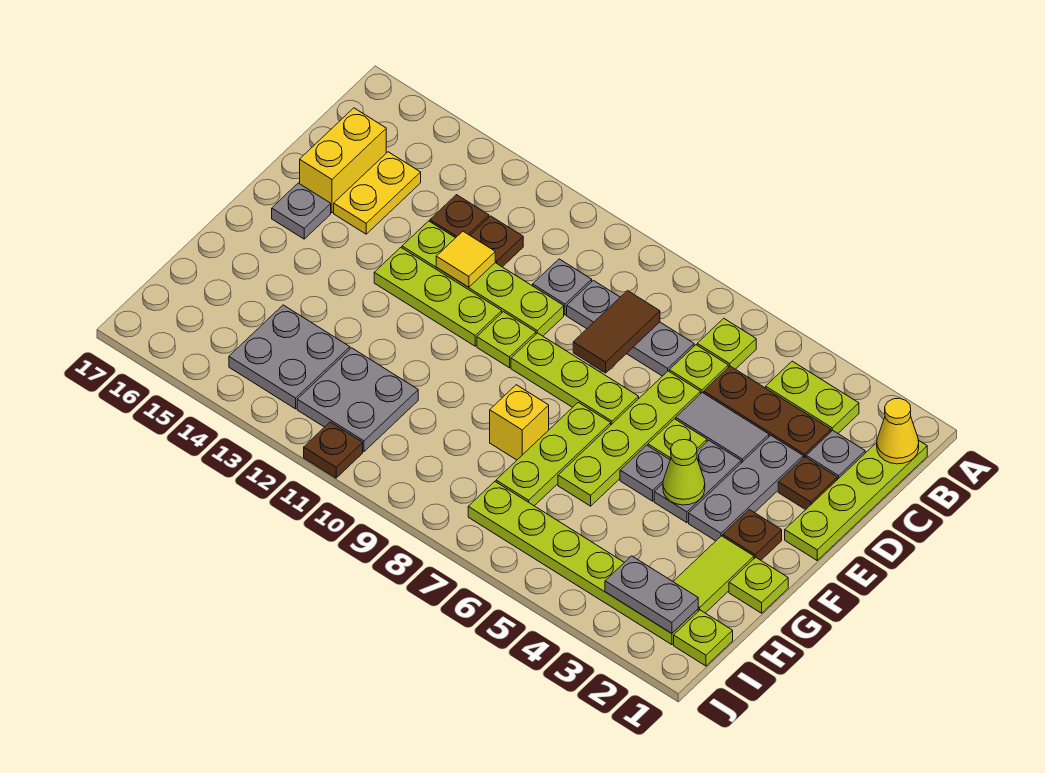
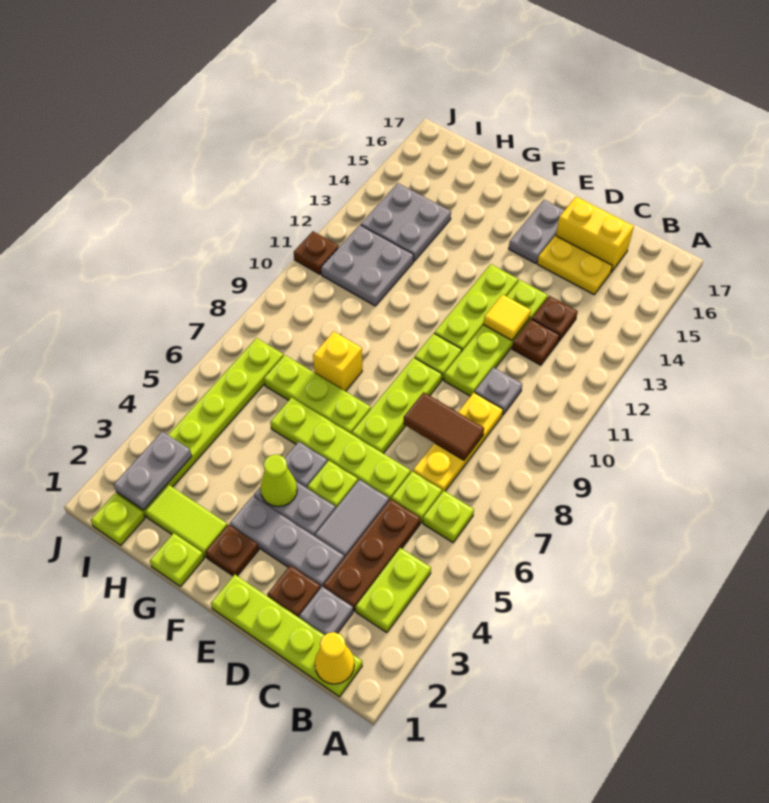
grey plate C7:C9 level 1 -> yellow plate C7:C9 level 1
grey plate E16 level 1 -> grey plate E15:E16 level 1

